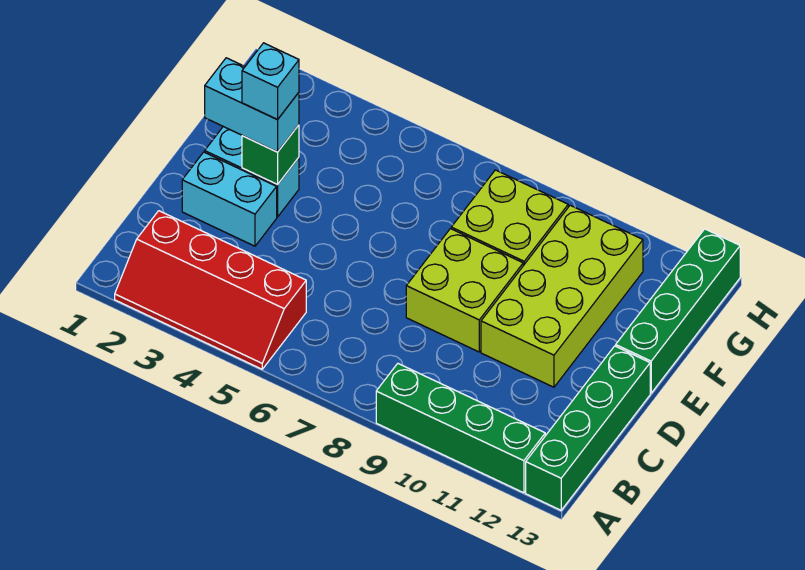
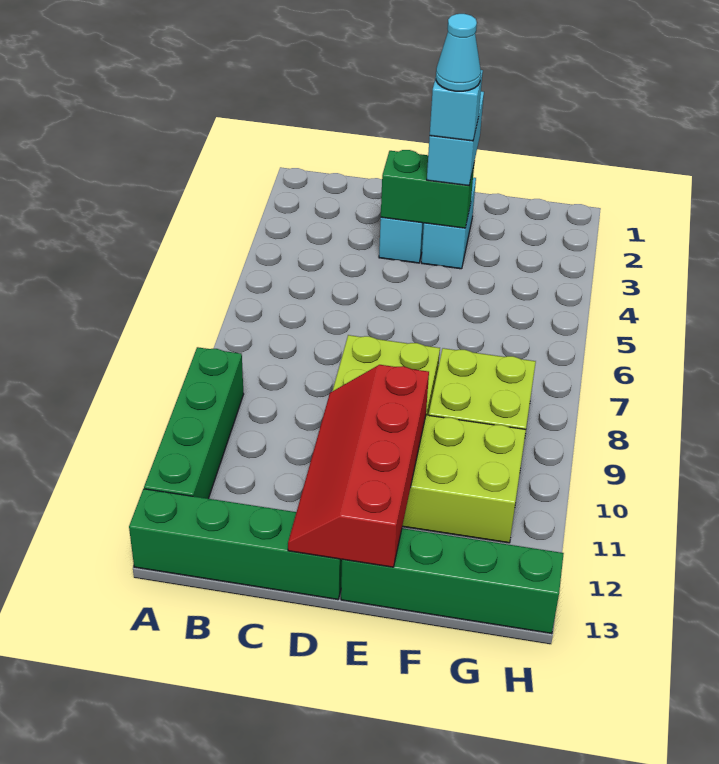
red slope A2:B5 level 1 top B -> red slope D10:E13 level 2 top E
green brick E3 level 2 -> green brick D3:E3 level 2
none -> cyan cone E3 level 5

